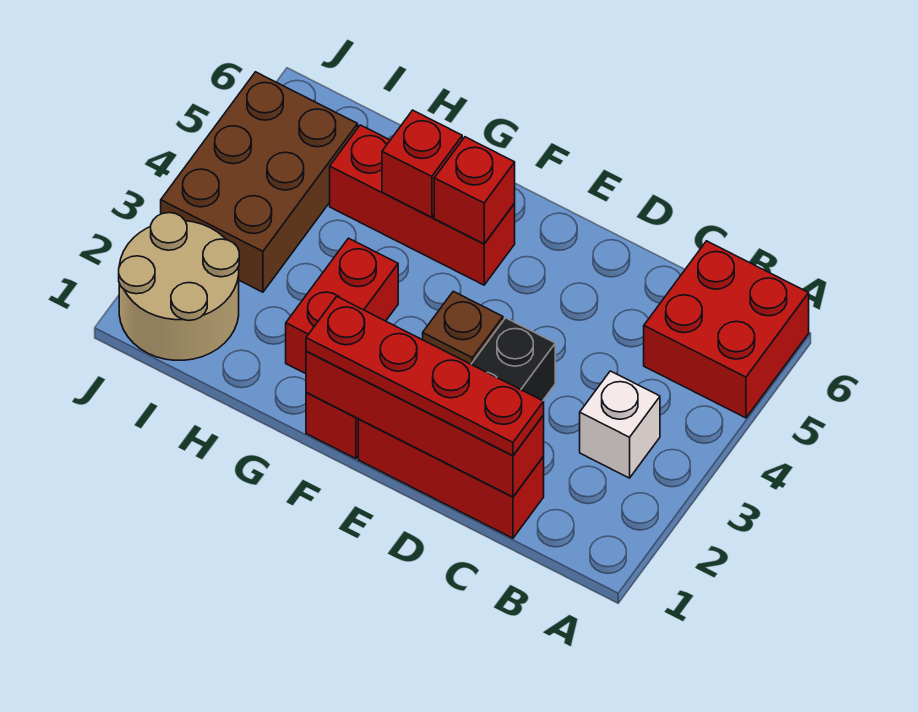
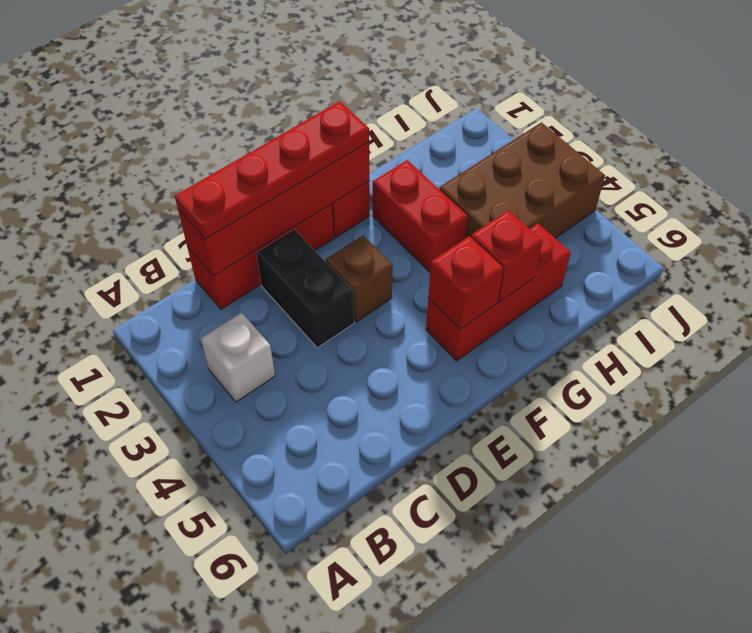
red brick A5:B6 level 1 -> none
tan round brick I1:J2 level 1 -> none
brown brick I3:J5 level 1 -> brown brick H3:J4 level 1

